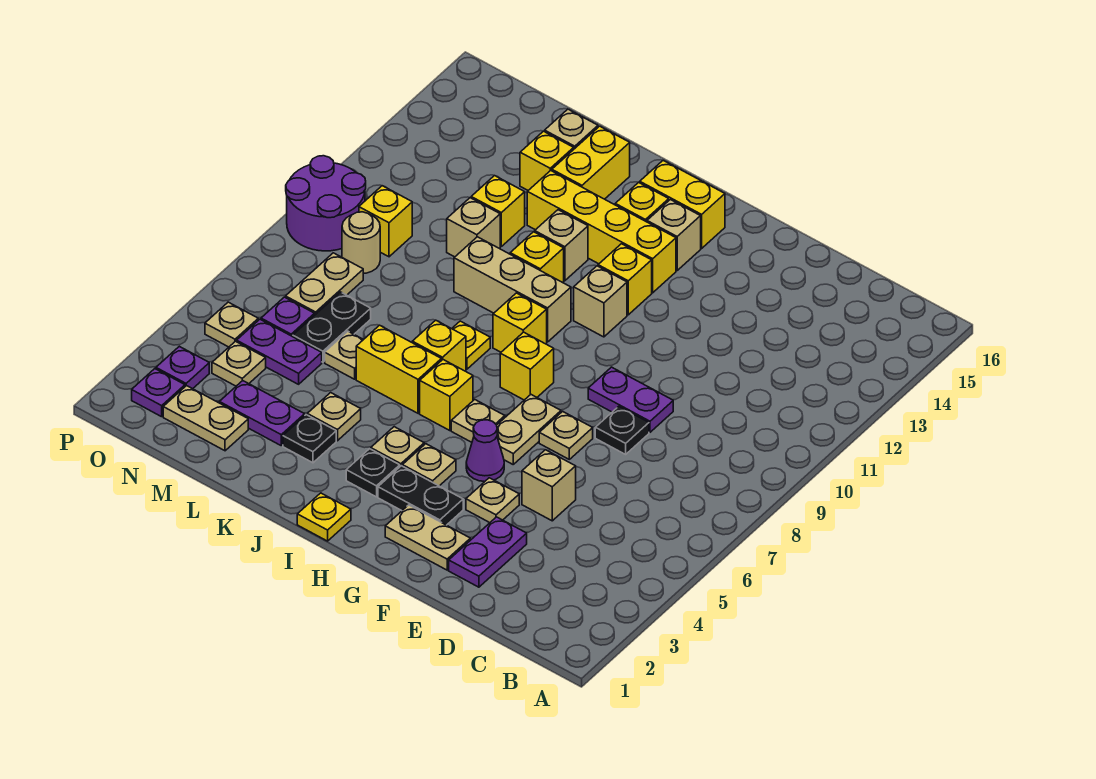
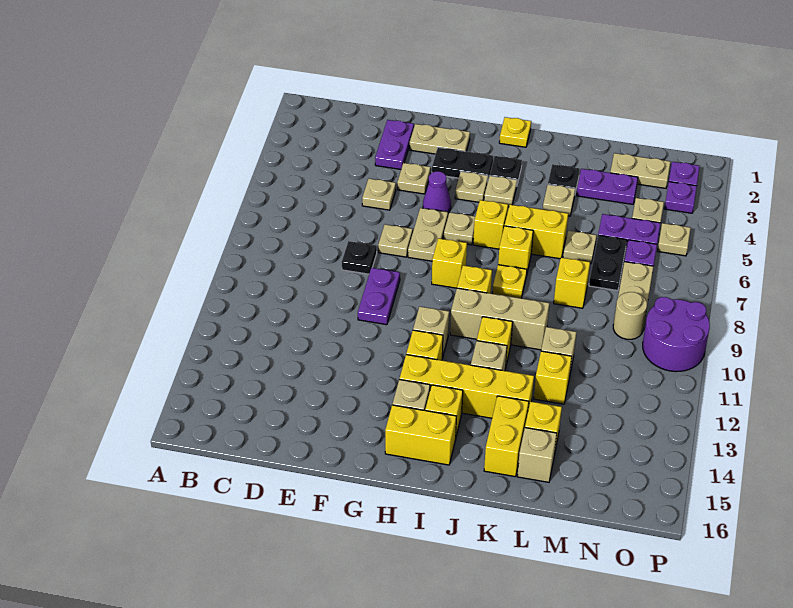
tan brick E5 level 1 -> tan plate E5 level 1
purple plate E9:F9 level 1 -> purple plate F9:F10 level 1
yellow brick N10 level 1 -> yellow brick L8 level 1

